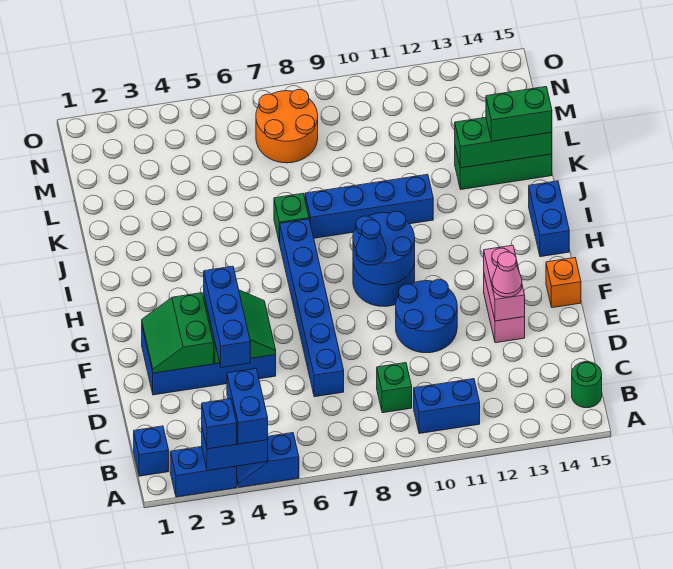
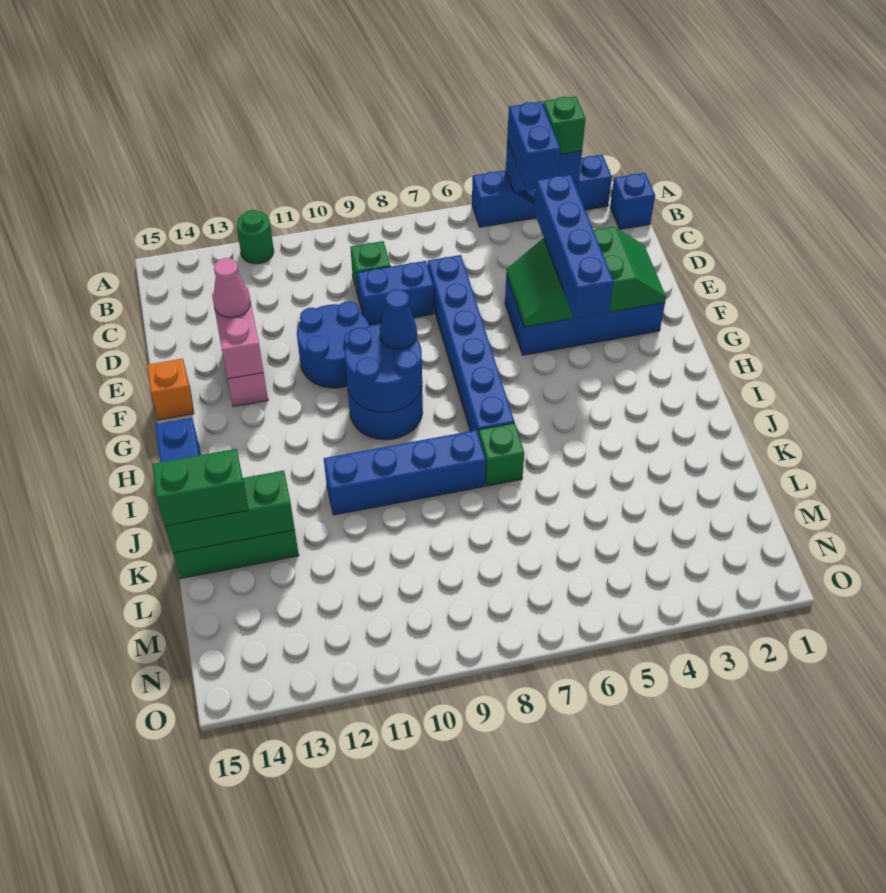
blue brick A3 level 3 -> green brick A3 level 3
blue brick B10:B11 level 1 -> blue brick D8:D9 level 1
green round brick B15 level 1 -> green round brick A12 level 1
blue brick D4:F4 level 3 -> blue brick D4:G4 level 3
orange round brick M7:N8 level 1 -> none

